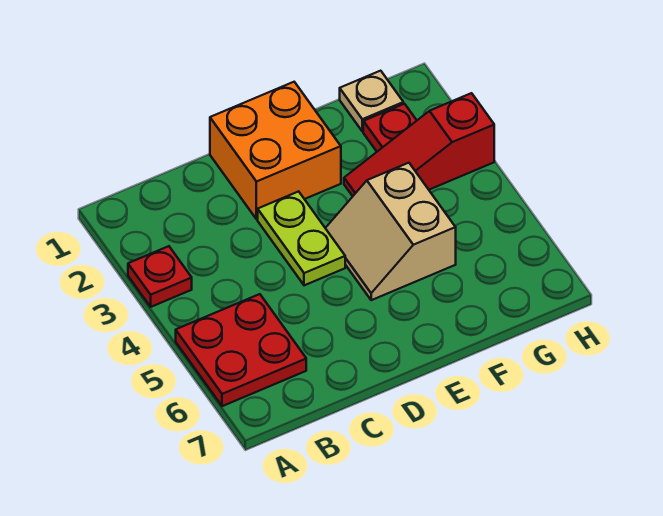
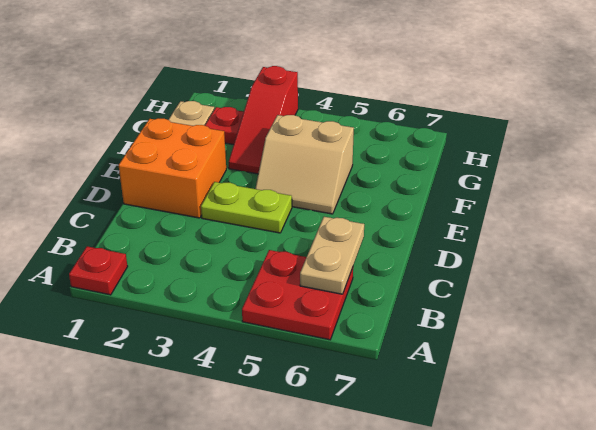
red plate A3 level 1 -> red plate A1 level 1
none -> tan plate B6:C6 level 2

